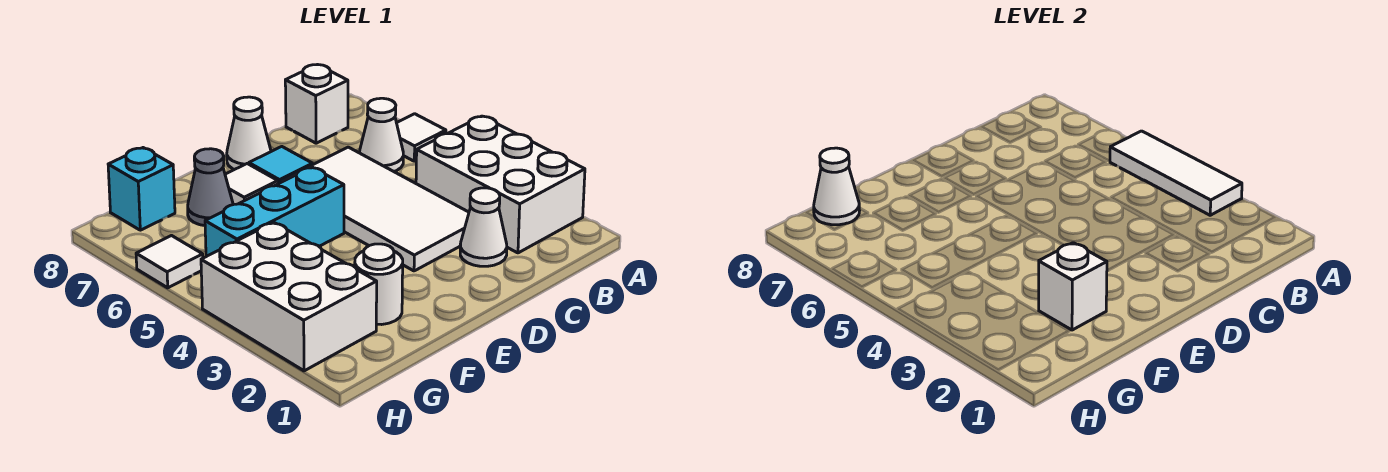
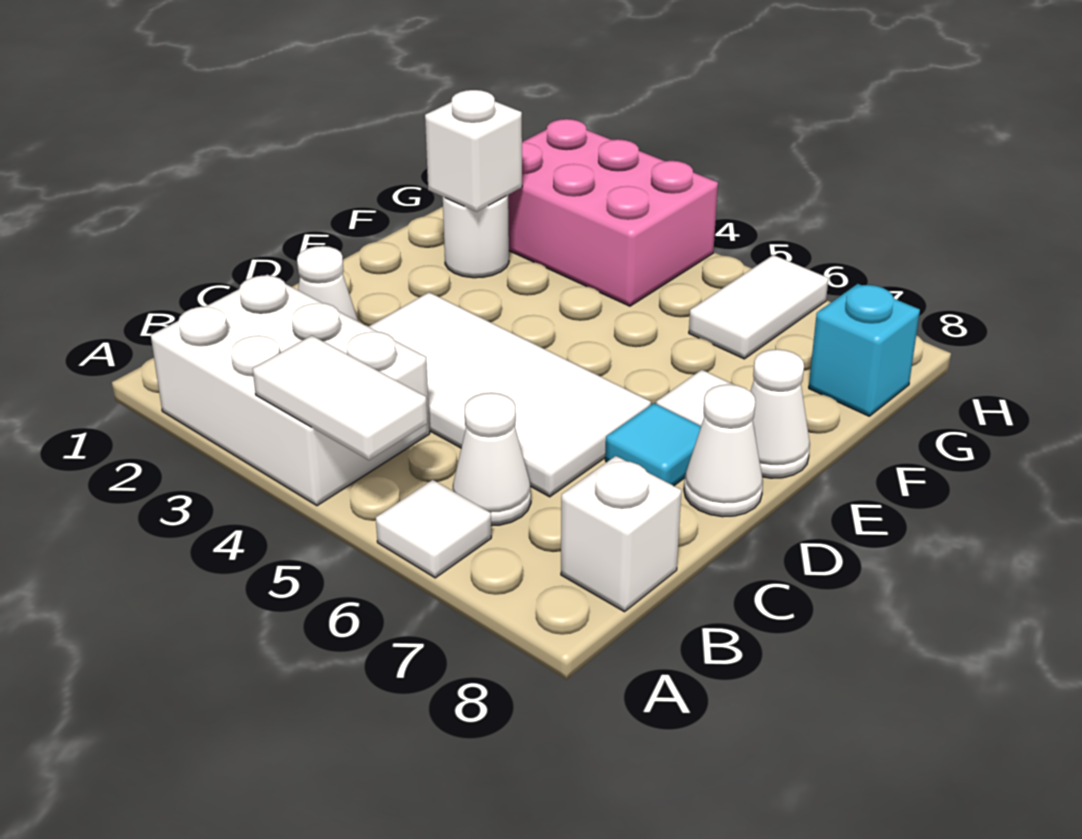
white tile A3:A5 level 2 -> white tile A4:A5 level 2
cyan brick E5:G5 level 1 -> none
grey cone F7 level 1 -> none
white brick G2:H4 level 1 -> pink brick G2:H4 level 1
white cone G8 level 2 -> white cone E8 level 1
white tile H6 level 1 -> white tile G6:H6 level 1

